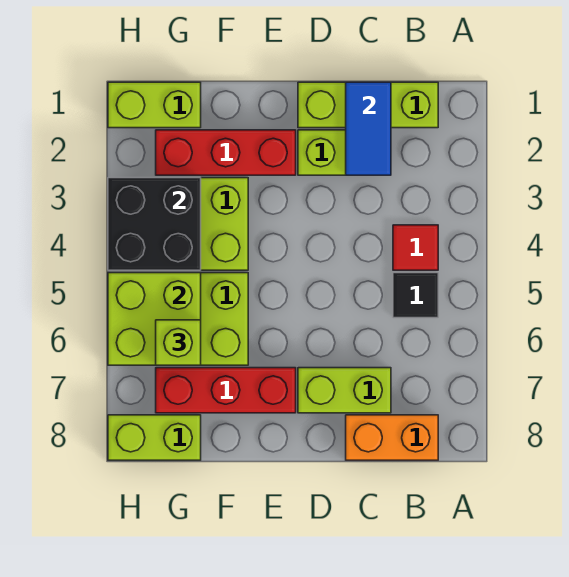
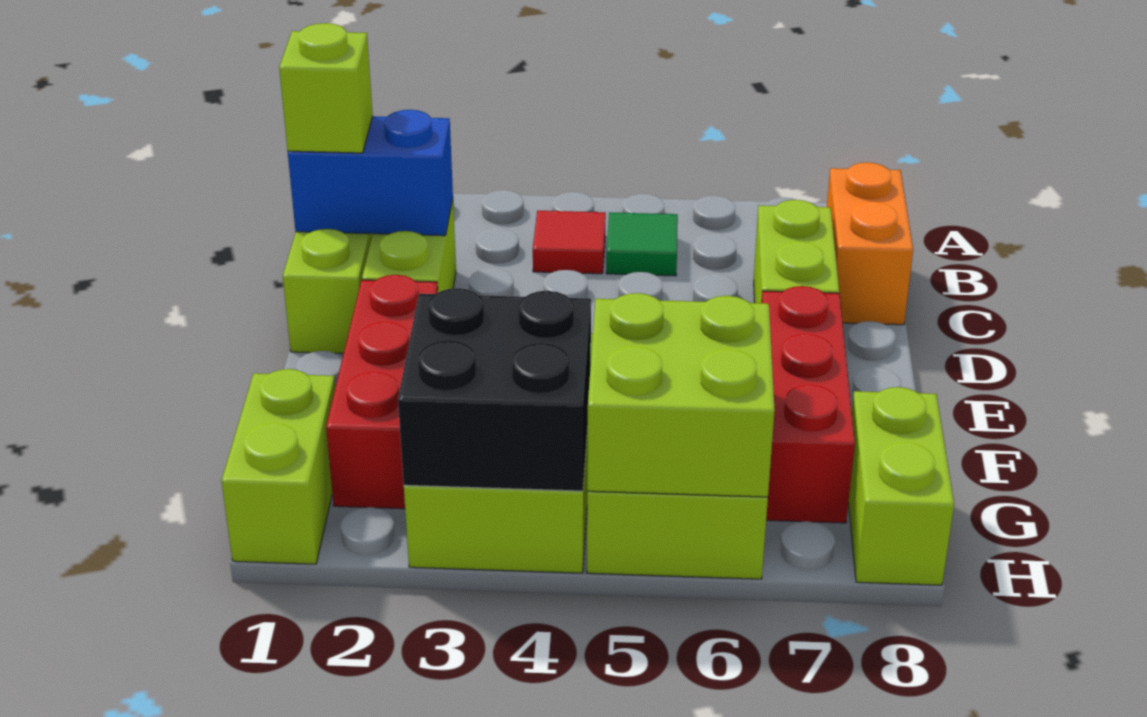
black tile B5 level 1 -> green tile B5 level 1
blue tile C1:C2 level 2 -> blue brick C1:C2 level 2
lime brick G6 level 3 -> lime brick C1 level 3

